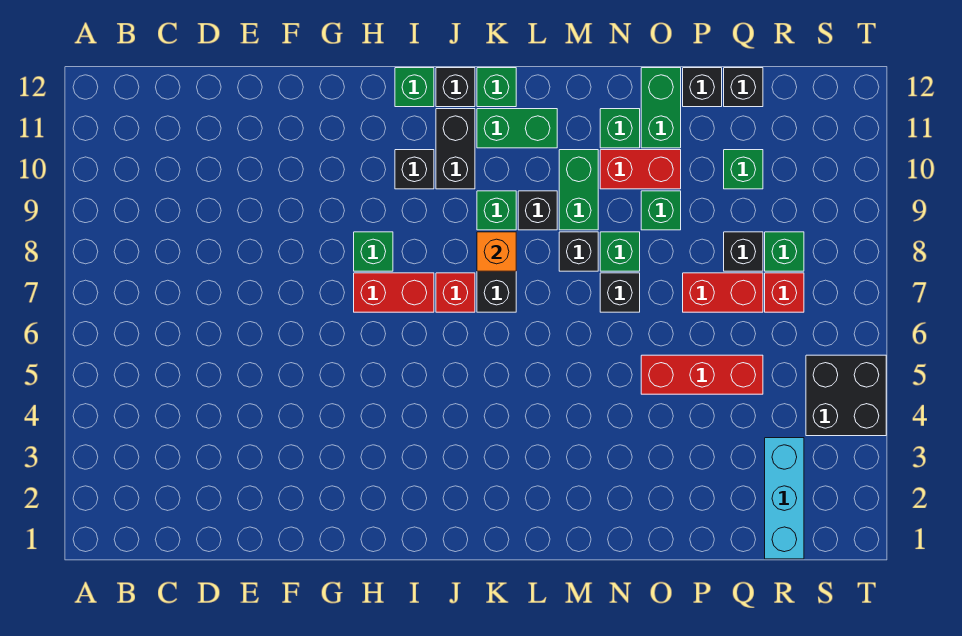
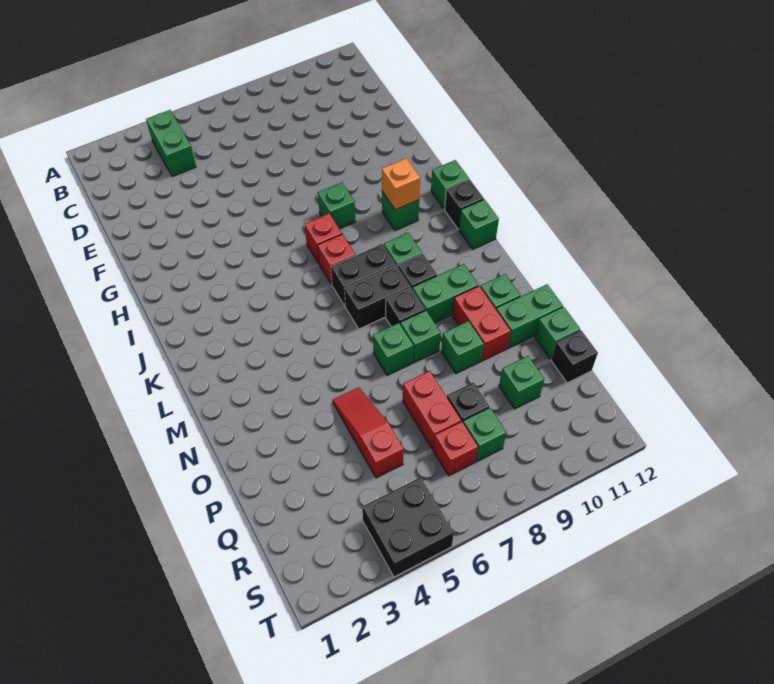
red brick H7:I7 level 1 -> red brick I7 level 1
black brick I10 level 1 -> green brick I10 level 1
black brick J10:J11 level 1 -> black brick L7:L8 level 1
orange brick K8 level 2 -> orange brick I10 level 2
green brick K11:L11 level 1 -> green brick B4:C4 level 1
black brick N7 level 1 -> green brick N7 level 1
red brick O5:Q5 level 1 -> red slope O5:Q5 level 1 top Q
black brick P12 level 1 -> green brick P12 level 1
cyan brick R1:R3 level 1 -> none

